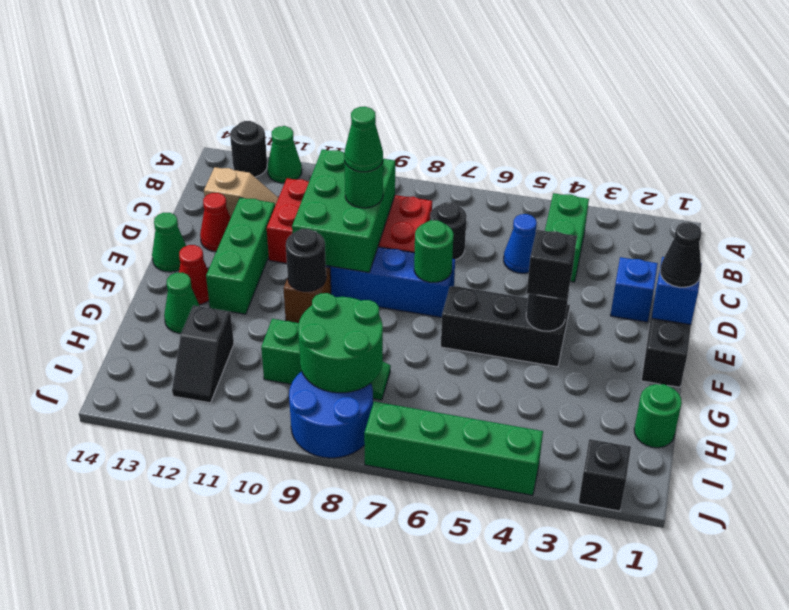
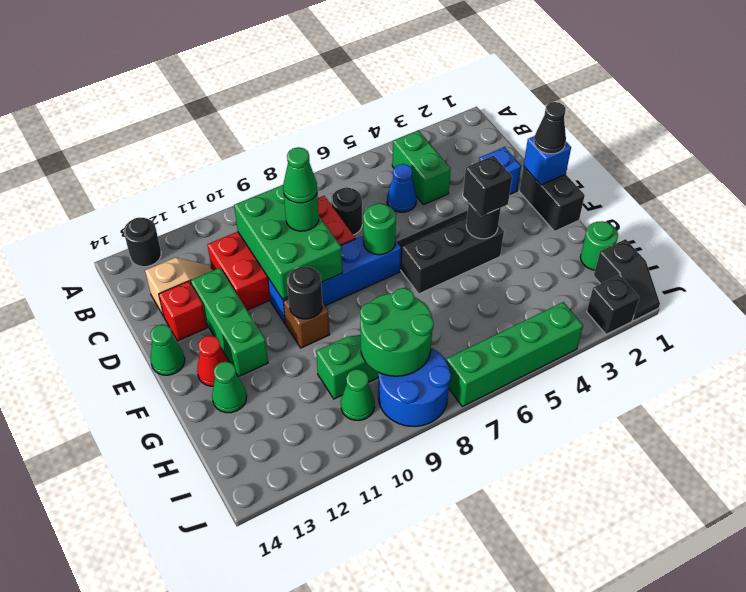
green cone A12 level 1 -> green cone I10 level 1
red cone D13 level 1 -> red brick D13 level 1
black slope H12:I12 level 1 top H -> black slope I1:J1 level 1 top I

